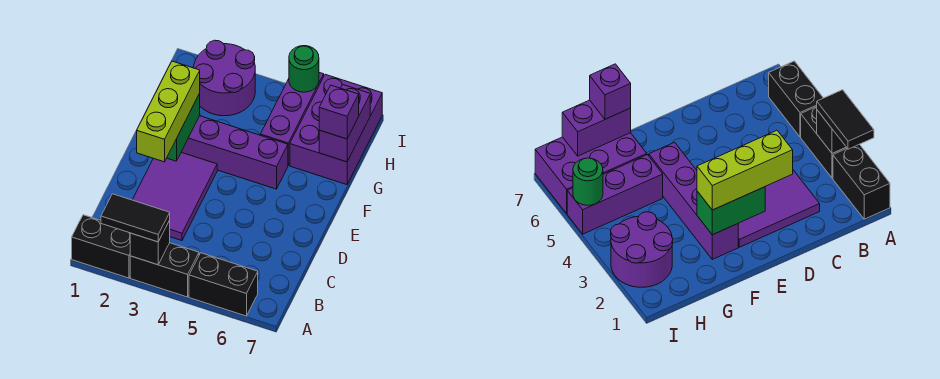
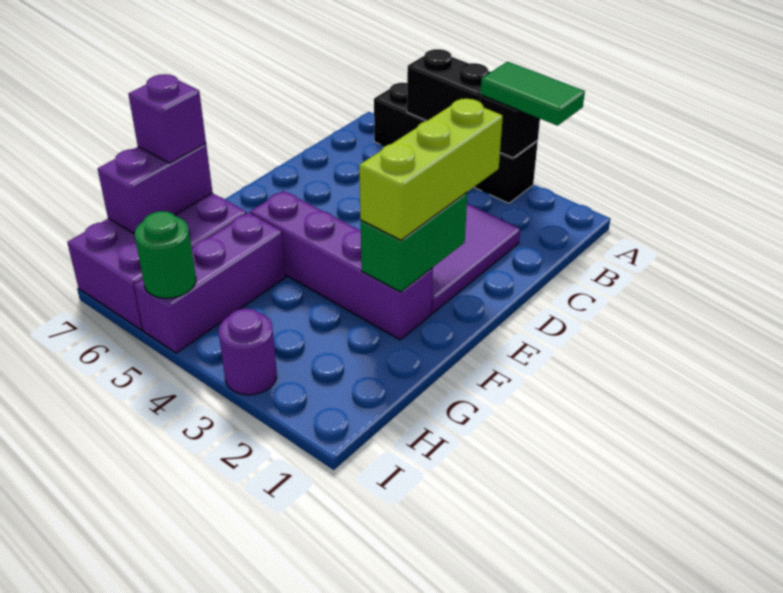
black brick A1:A2 level 1 -> black brick A4:A5 level 2
black tile A2:A3 level 3 -> green tile A2:A3 level 3
purple round brick H2:I3 level 1 -> purple round brick I3 level 1

